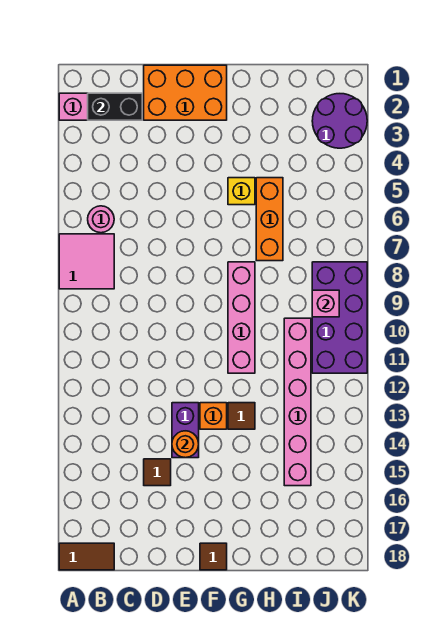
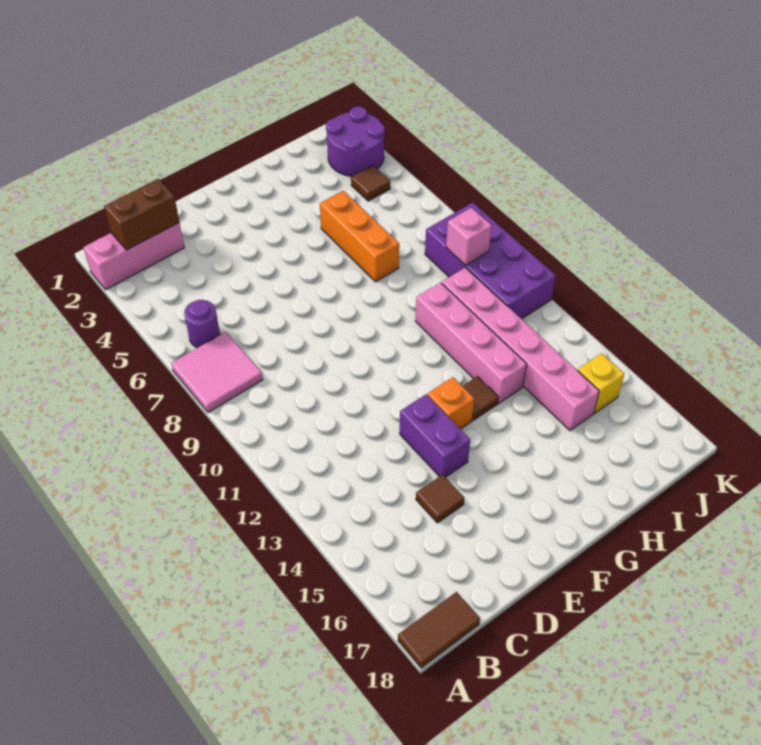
black brick B2:C2 level 2 -> brown brick B2:C2 level 2
pink round brick B6 level 1 -> purple round brick B6 level 1
orange brick D1:F2 level 1 -> none
orange round brick E14 level 2 -> none
brown tile F18 level 1 -> brown tile J4 level 1
yellow brick G5 level 1 -> yellow brick J15 level 1
pink brick G8:G11 level 1 -> pink brick H10:H13 level 1

